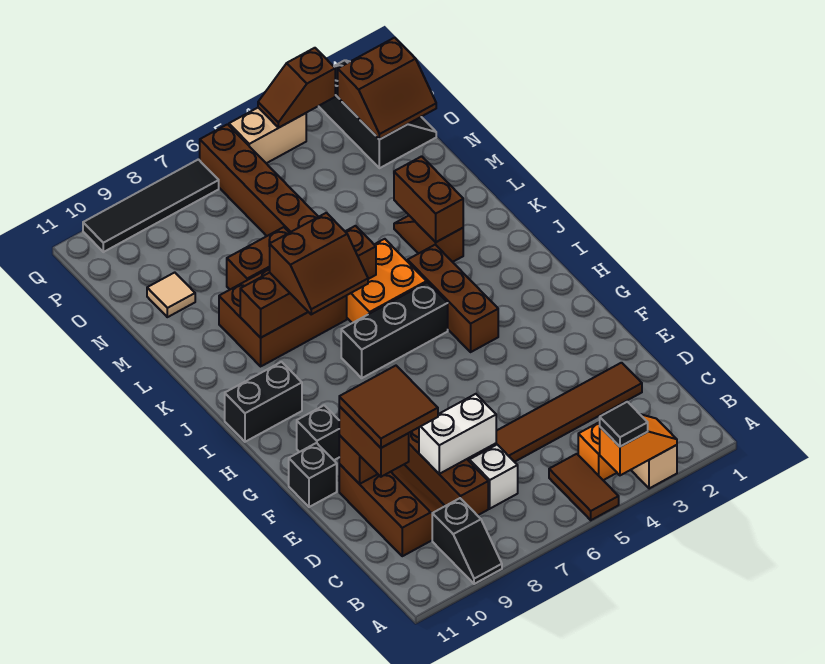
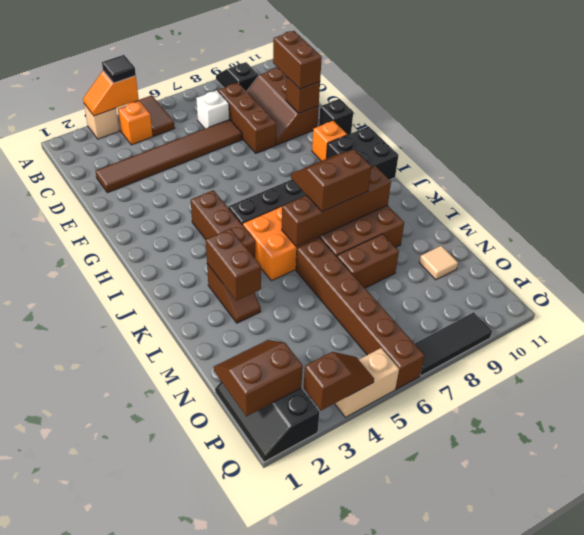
white brick D7:D8 level 2 -> none
brown tile D9:E10 level 4 -> none
black brick G10 level 1 -> orange brick G10 level 1
black brick I10:I11 level 1 -> black brick H10:I11 level 1
black tile Q7:Q10 level 1 -> black tile Q7:Q9 level 1

